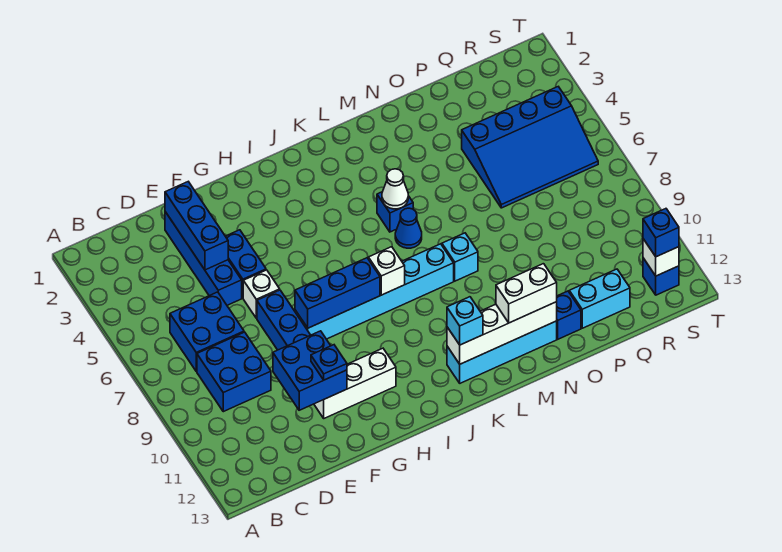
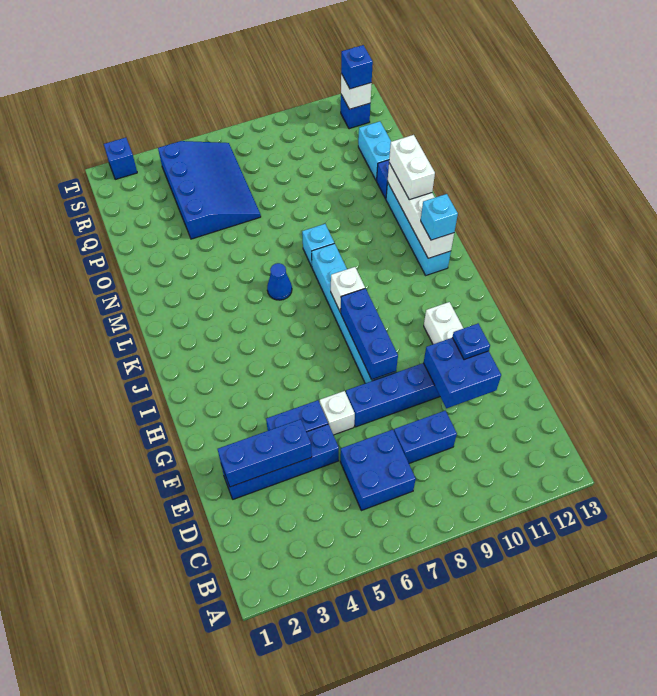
blue brick C8:D9 level 1 -> blue brick D8:D9 level 1
blue brick L5 level 1 -> blue brick T2 level 1
white cone L5 level 2 -> none

